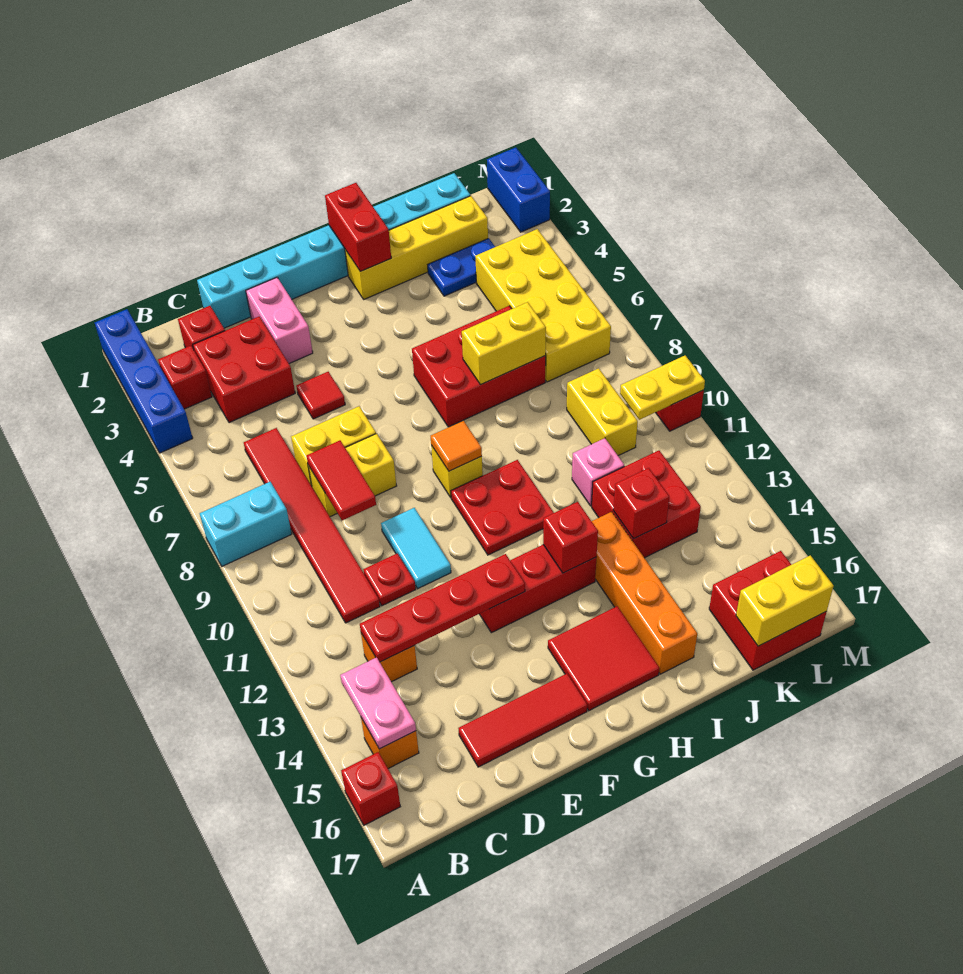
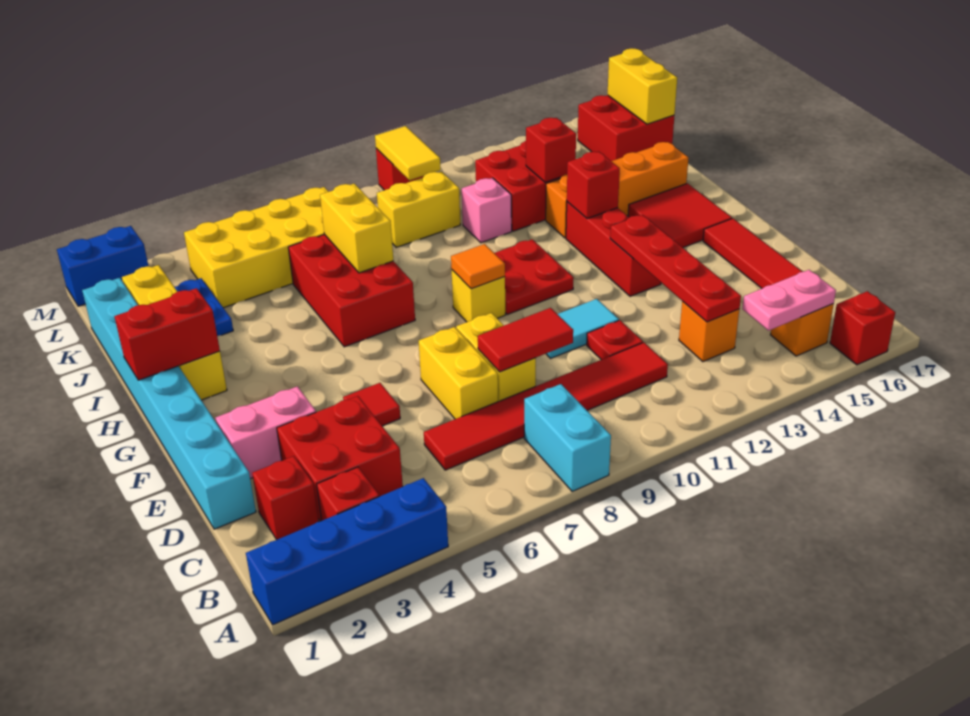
yellow plate L10:M10 level 2 -> yellow tile L10:M10 level 2

